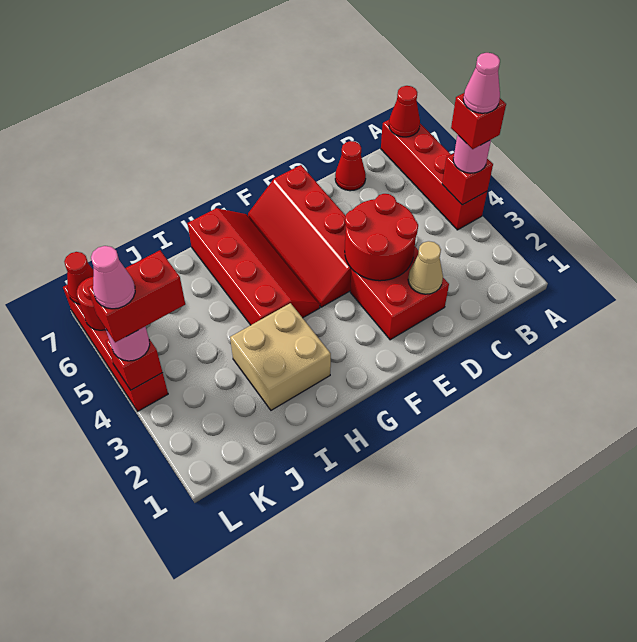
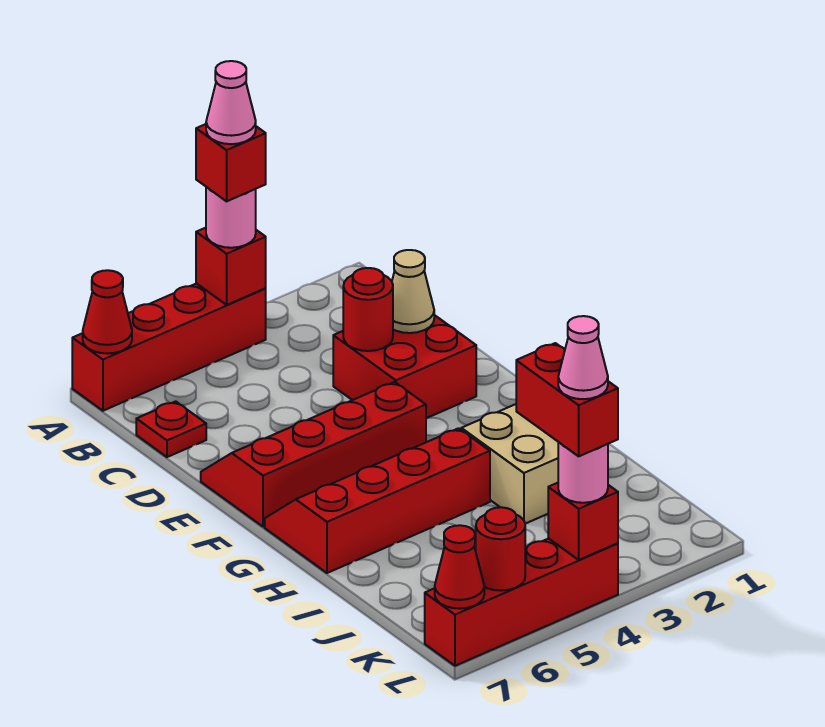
red cone C7 level 1 -> red plate C7 level 1
red round brick D3:E4 level 2 -> red round brick D3 level 2
red slope E4:F7 level 1 top E -> red slope E4:F7 level 1 top F

